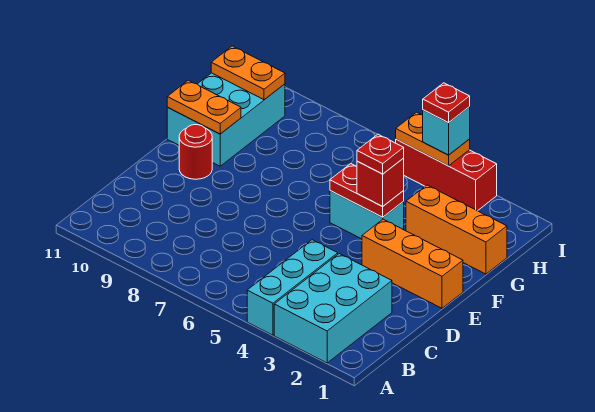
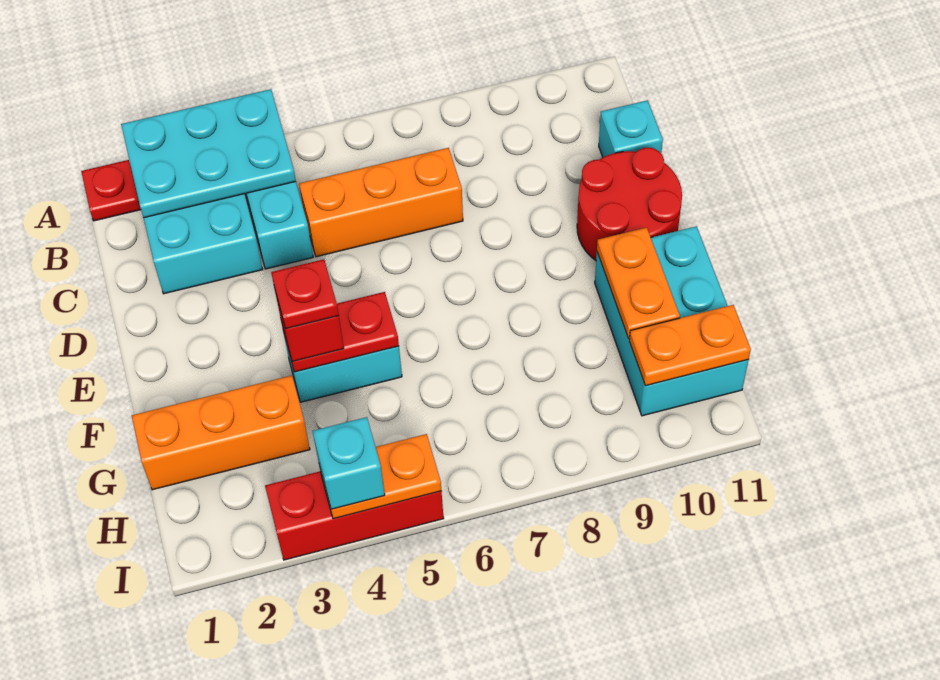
none -> cyan plate A2:B4 level 2
none -> cyan brick C11 level 1
orange brick E1:E3 level 1 -> orange brick C5:C7 level 1
red round brick E10 level 1 -> red round brick D10:E11 level 1
orange plate F10:F11 level 2 -> orange plate F10:G10 level 2
red plate I4 level 4 -> red plate A1 level 1

